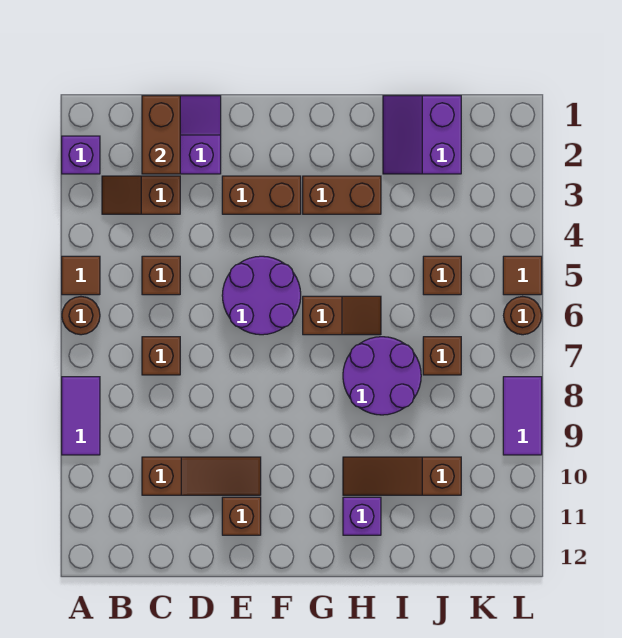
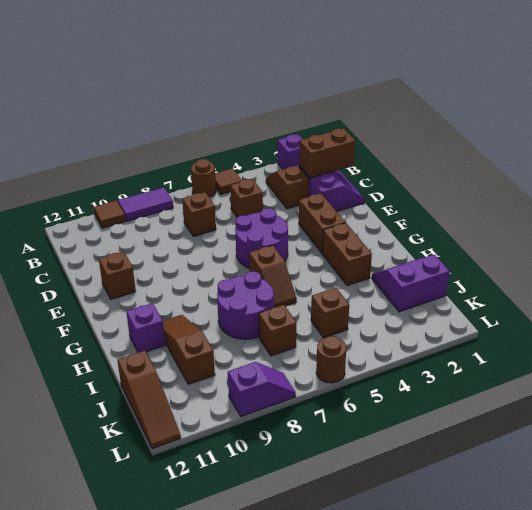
brown slope C10:E10 level 1 top C -> brown slope J12:L12 level 1 top J
brown tile L5 level 1 -> brown tile A10 level 1
purple tile L8:L9 level 1 -> purple slope L8:L9 level 1 top 9

